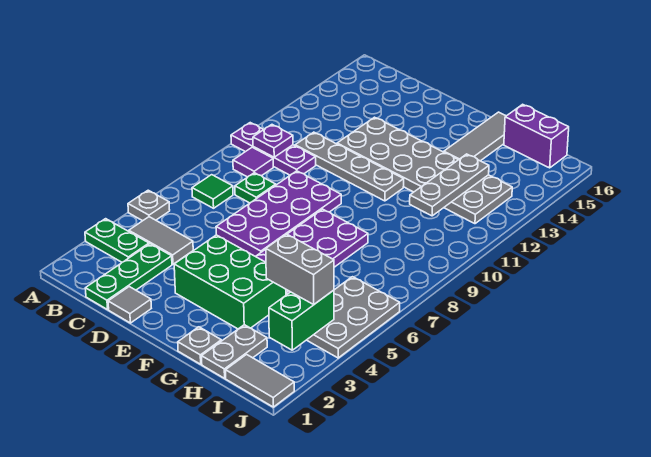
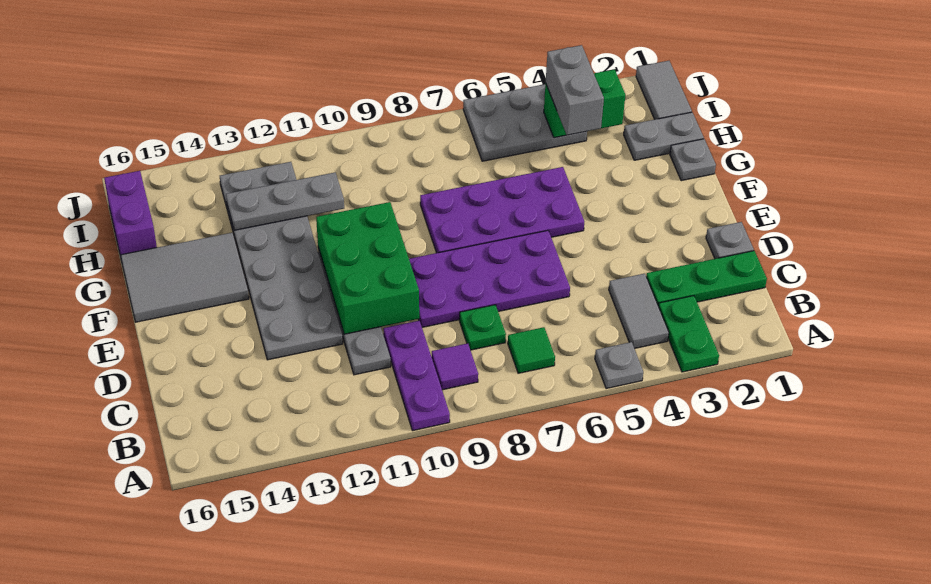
purple plate B10 level 2 -> none
grey tile D1 level 1 -> grey plate D1 level 1
green brick E3:G4 level 1 -> green brick D10:F11 level 2
grey tile G14:G16 level 1 -> grey tile F14:G16 level 1

